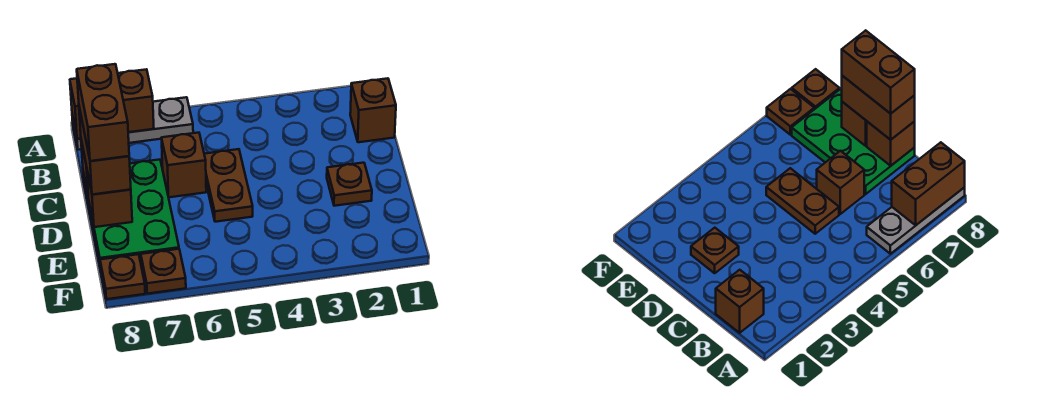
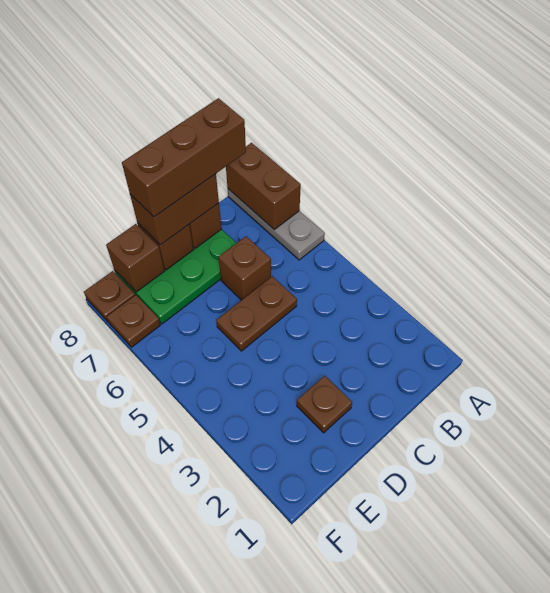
brown brick B1 level 1 -> brown brick E8 level 2
brown brick C8:D8 level 4 -> brown brick B8:D8 level 4

